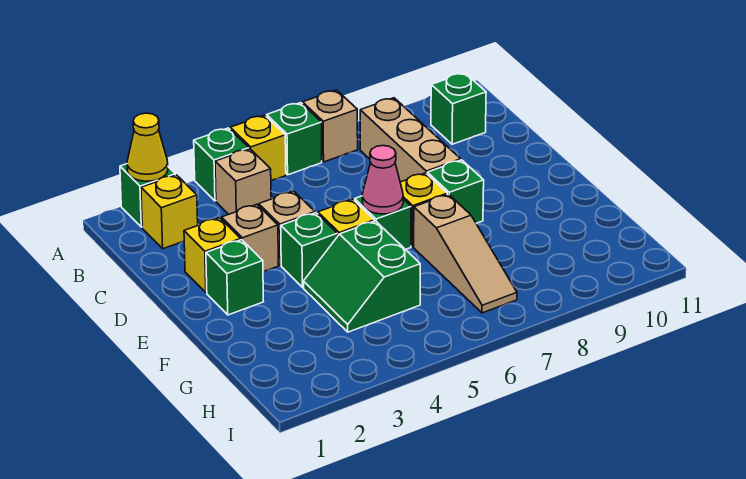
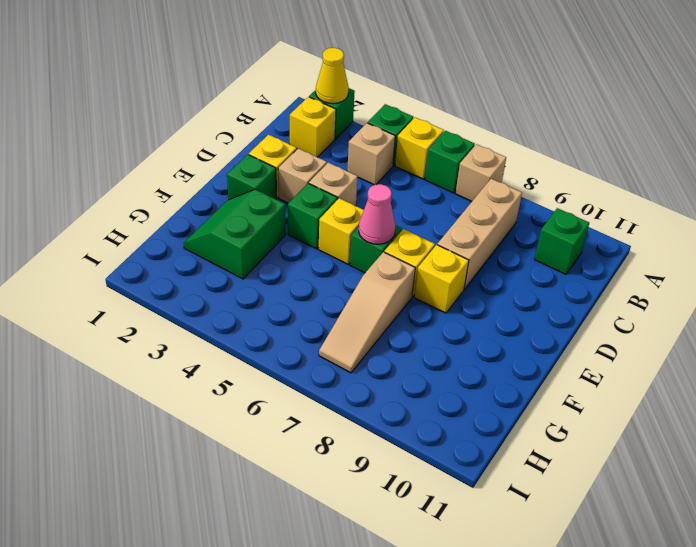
green brick E8 level 1 -> yellow brick E8 level 1
green slope F4:G5 level 1 top 5 -> green slope F2:G3 level 1 top 3

